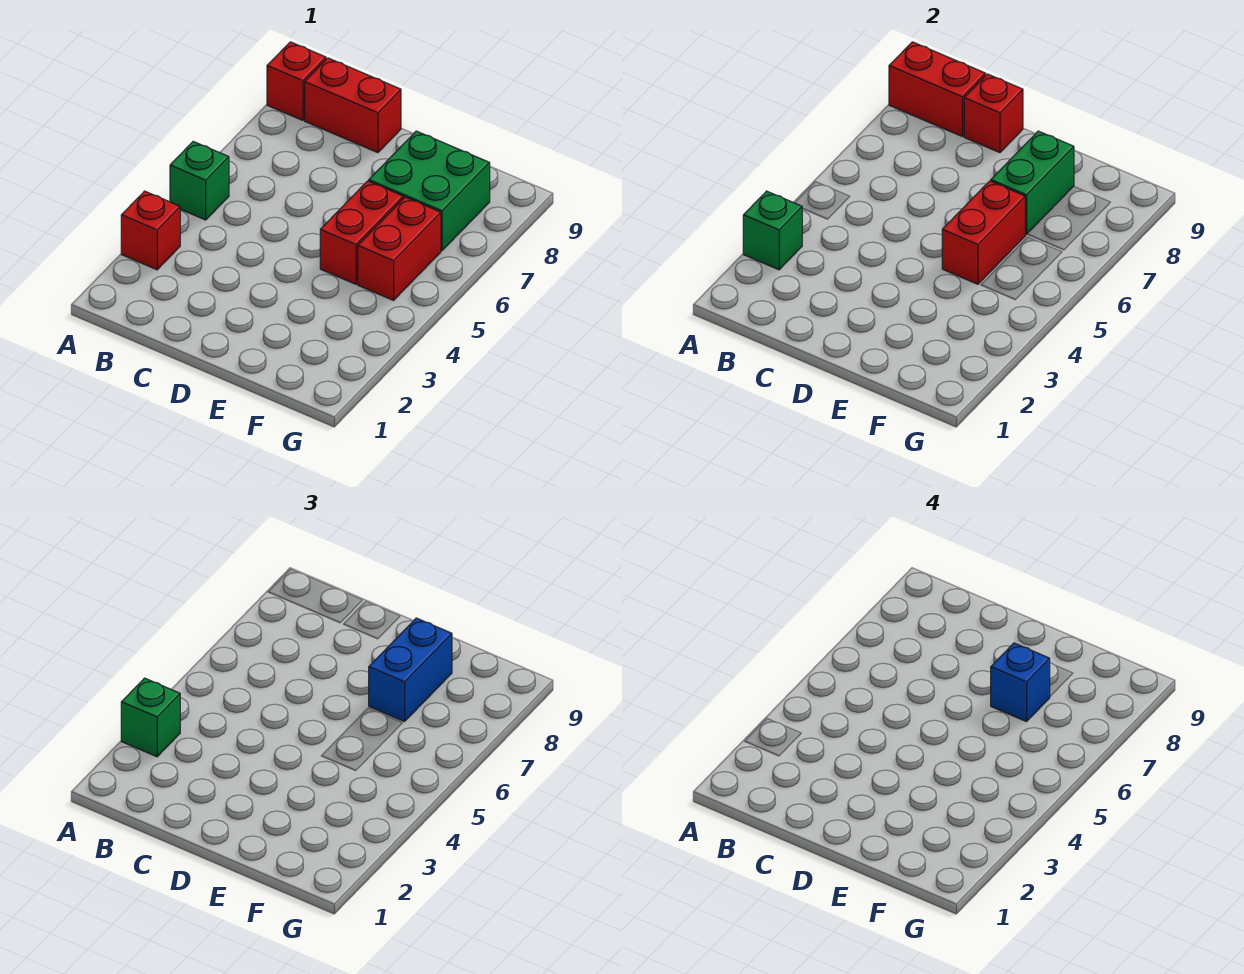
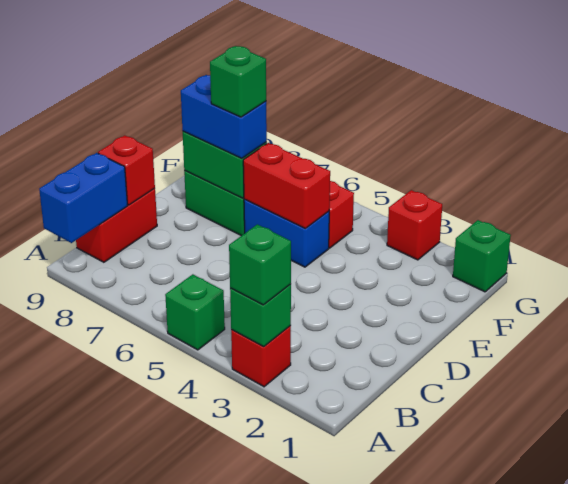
red brick A9 level 1 -> red brick G3 level 1
red brick A9:B9 level 2 -> blue brick A9:B9 level 2
red brick E5:E6 level 1 -> blue brick E5:E6 level 1
blue brick E7 level 4 -> green brick E7 level 4
none -> green brick G1 level 1

